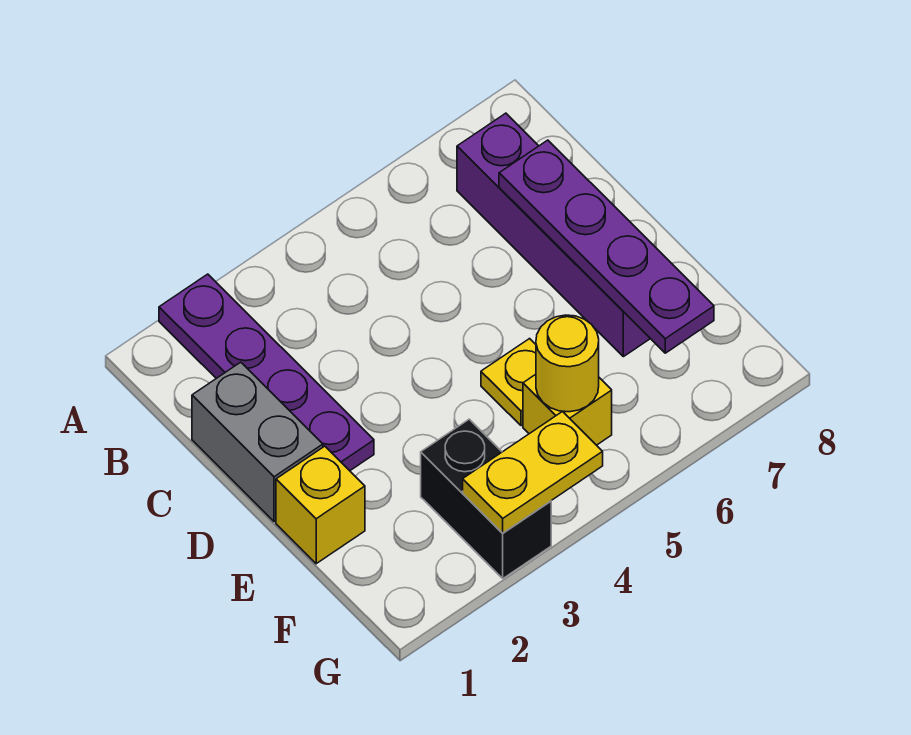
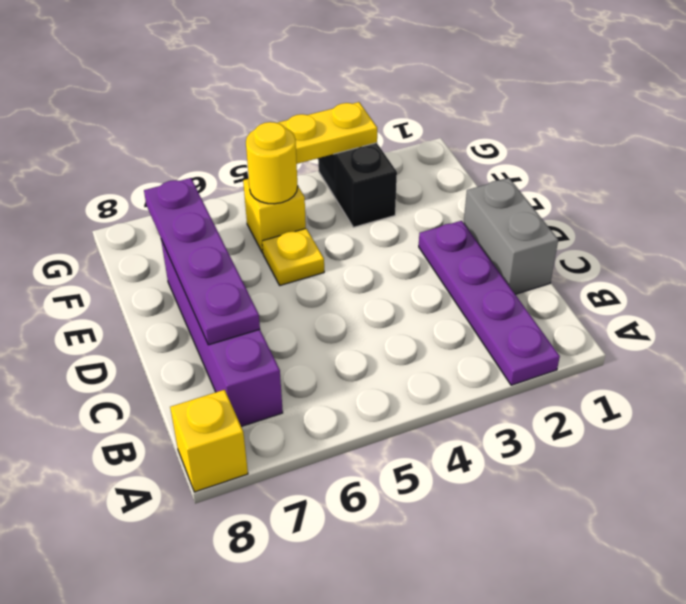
yellow brick E1 level 1 -> yellow brick A8 level 1

